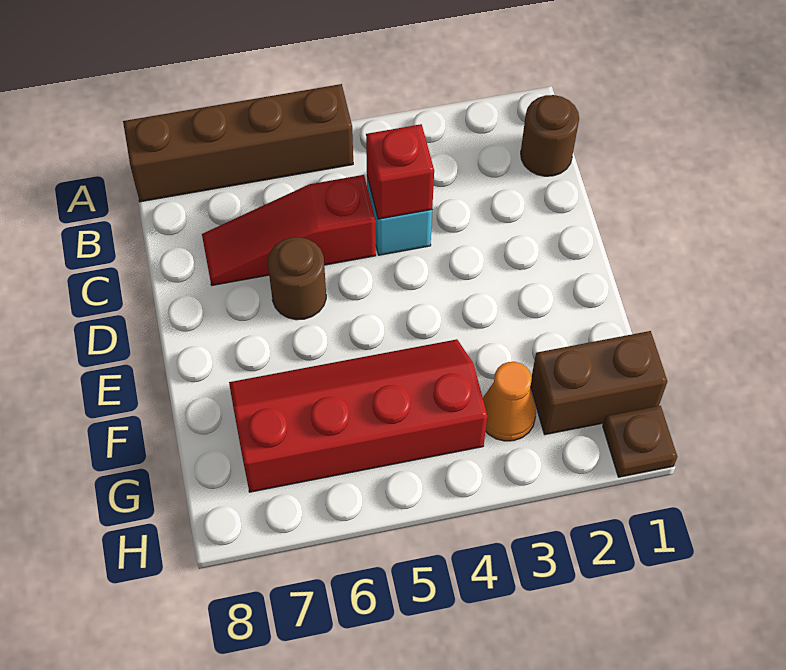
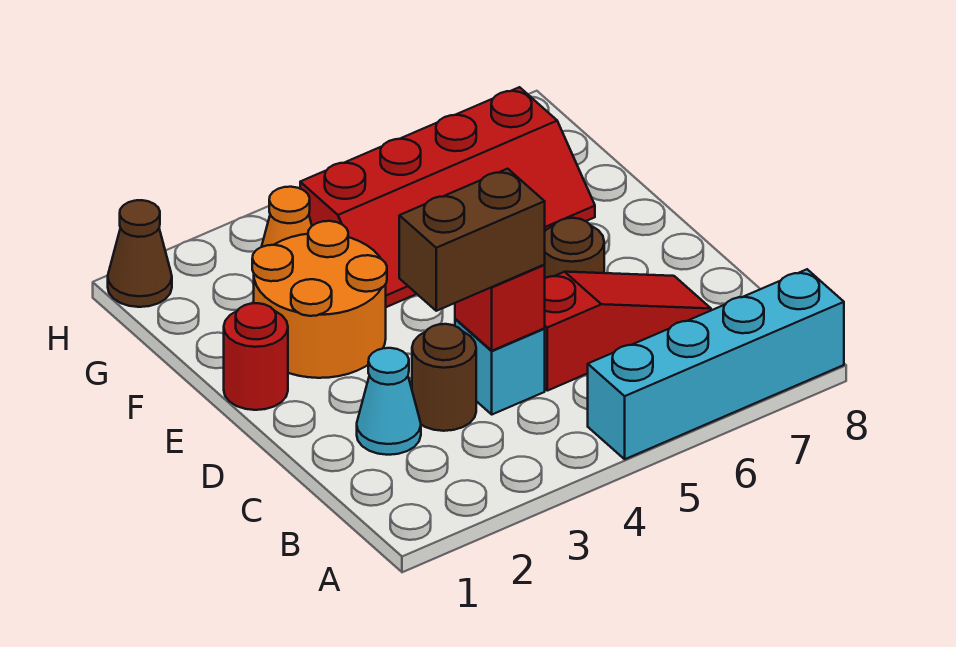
brown brick A5:A8 level 1 -> cyan brick A5:A8 level 1
brown round brick B1 level 1 -> brown round brick C3 level 1
none -> cyan cone C2 level 1
none -> red round brick E1 level 1
none -> orange round brick E2:F3 level 1
brown brick G1:G2 level 1 -> brown brick C3:C4 level 3
brown plate H1 level 1 -> brown cone H1 level 1

